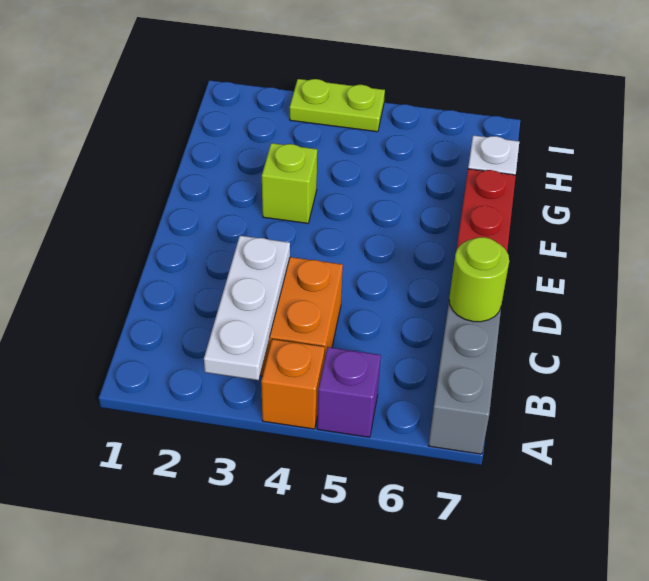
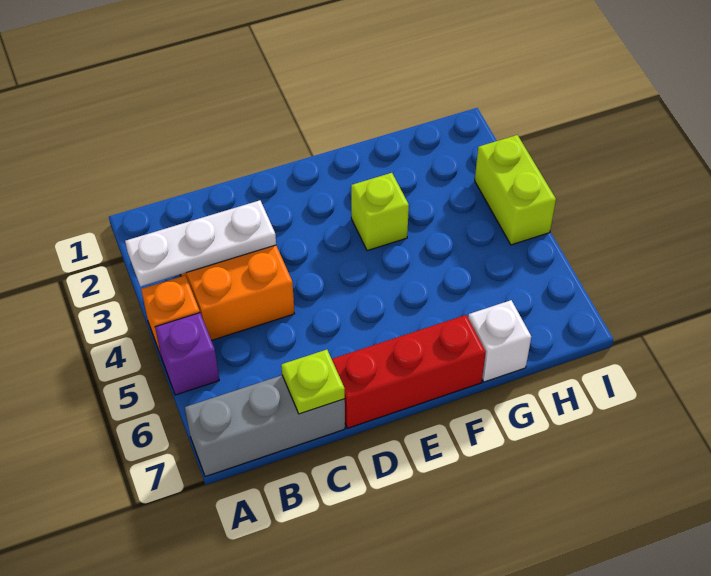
lime round brick C7 level 2 -> lime plate C7 level 2
lime plate I3:I4 level 1 -> lime brick I3:I4 level 1

